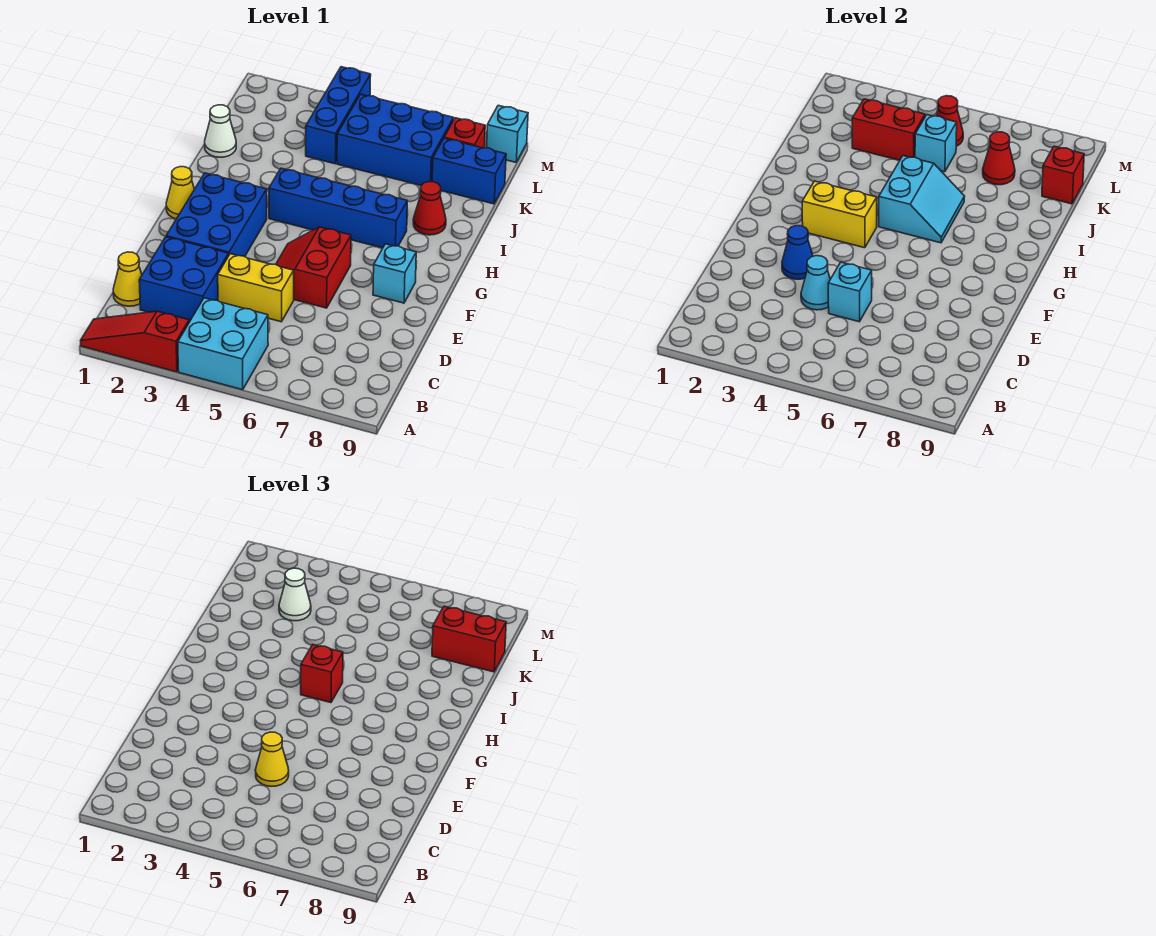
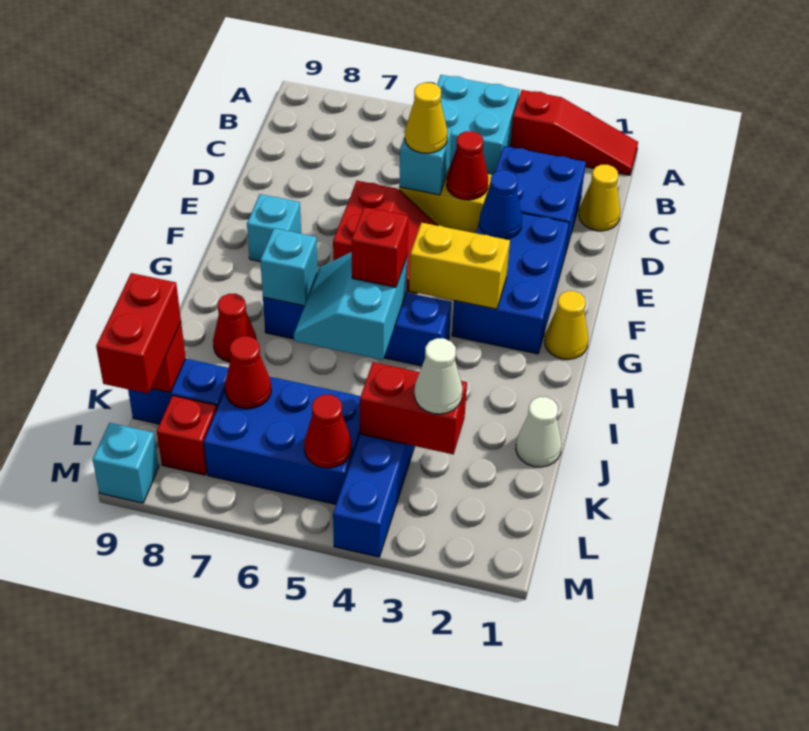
cyan cone D4 level 2 -> red cone D4 level 2
cyan brick K5 level 2 -> cyan brick H7 level 2
red brick K8:K9 level 3 -> red brick K9:L9 level 3

